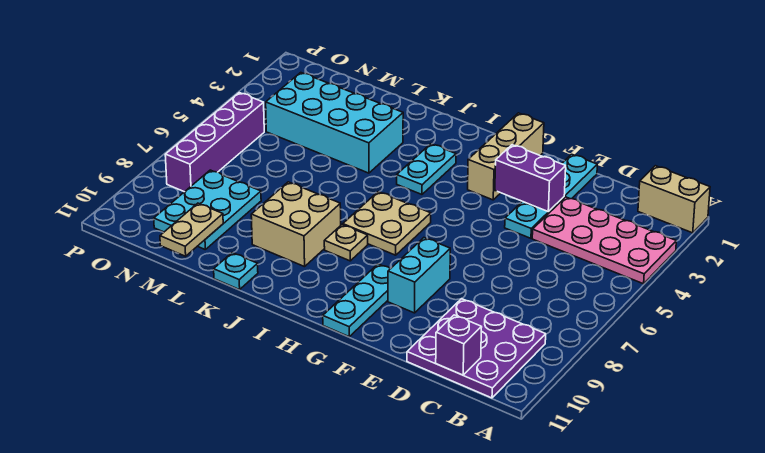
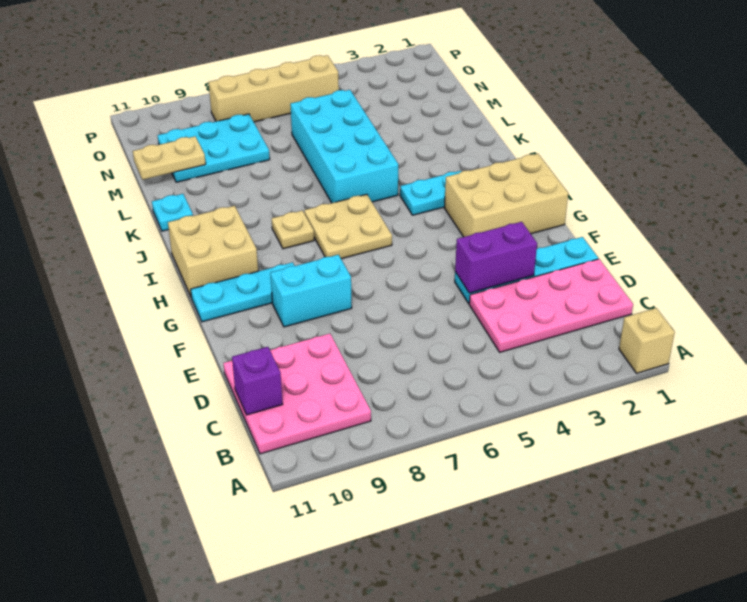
tan brick A1:B1 level 1 -> tan brick A1 level 1
pink plate A3:D4 level 1 -> pink plate C1:D4 level 1
purple plate B9:D11 level 1 -> pink plate B9:D11 level 1
purple brick E3:F3 level 2 -> purple brick E3:E4 level 2
tan brick G1:G3 level 1 -> tan brick G1:H3 level 1
tan brick J8:K9 level 1 -> tan brick H10:I11 level 1
cyan brick K3:N4 level 1 -> cyan brick J5:M6 level 1
purple brick O5:O8 level 1 -> tan brick O5:O8 level 1

